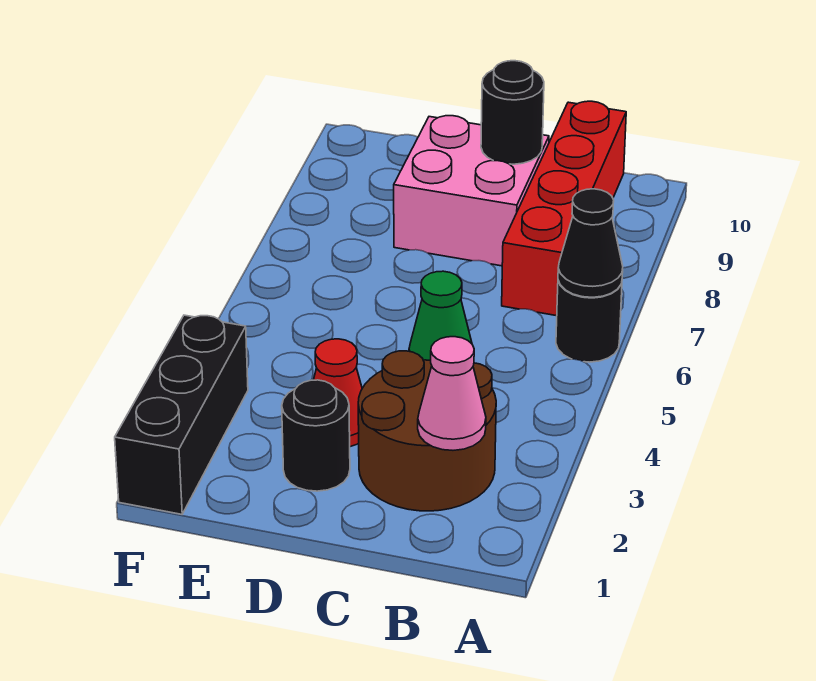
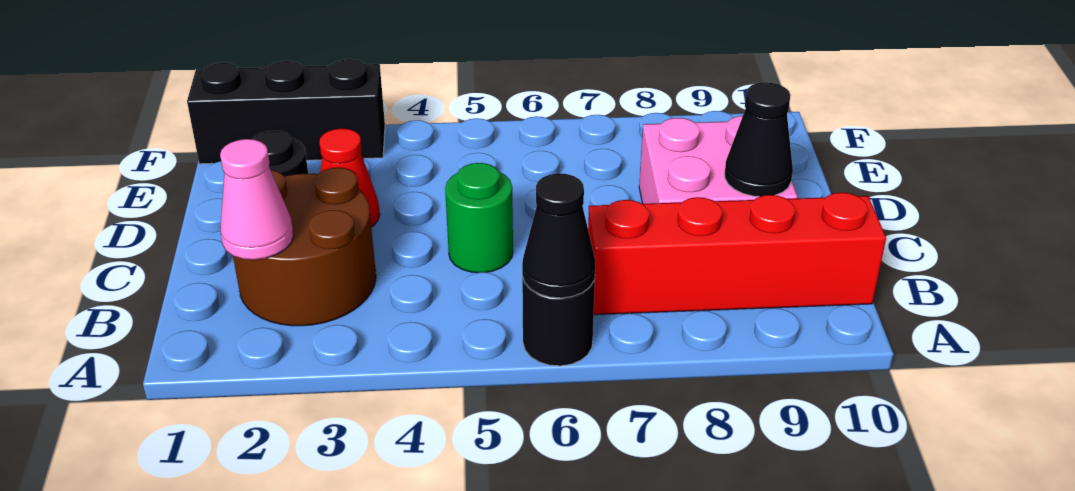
green cone C5 level 1 -> green round brick C5 level 1
black round brick C9 level 2 -> black cone C9 level 2

